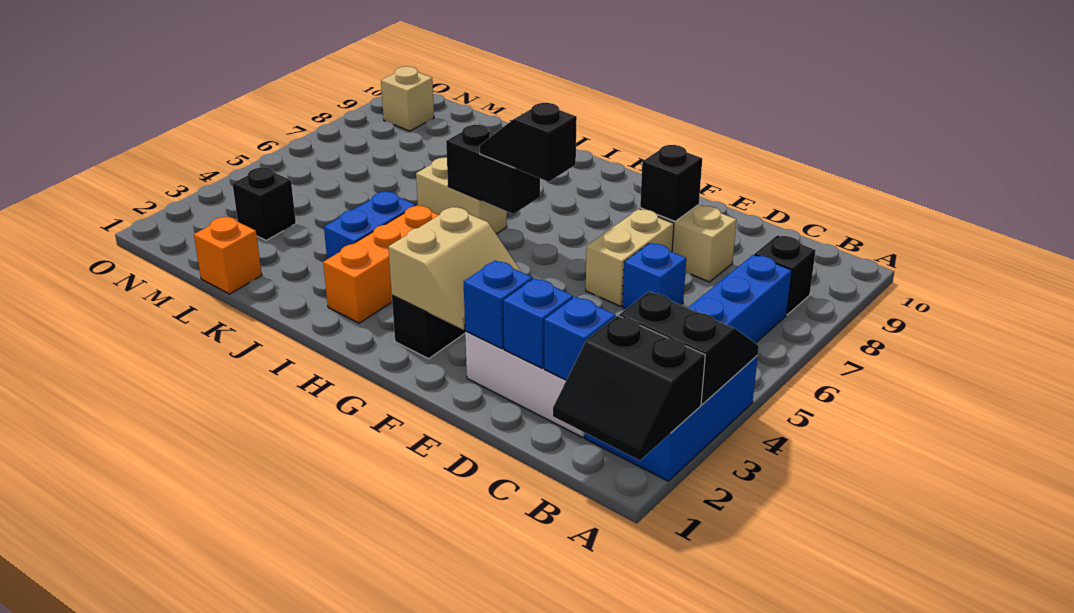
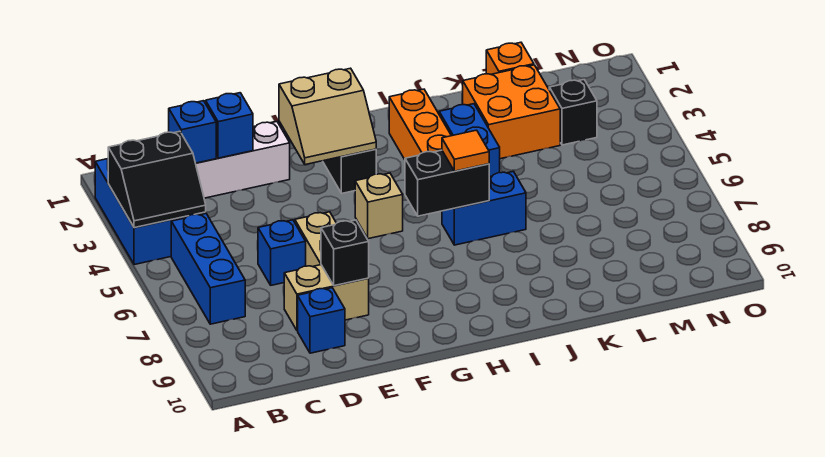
black slope A1:B2 level 2 top 2 -> none
black brick B8 level 1 -> none
blue brick E2 level 2 -> blue brick D9 level 1
tan slope F2:G3 level 2 top G -> tan slope F2:G3 level 2 top 2
black slope G6:H6 level 3 top G -> none
tan brick I6:J6 level 1 -> blue brick I6:J6 level 1
none -> orange tile I6 level 3
none -> orange brick K2:L3 level 1
tan brick N9 level 1 -> tan brick G5 level 1

